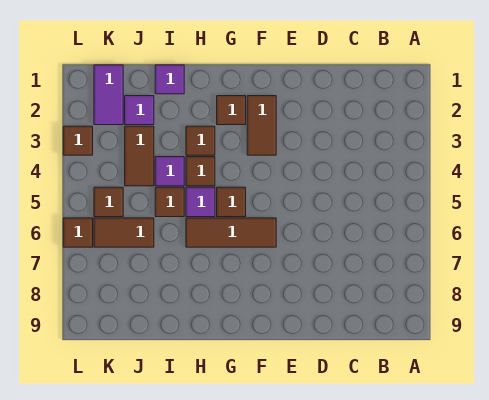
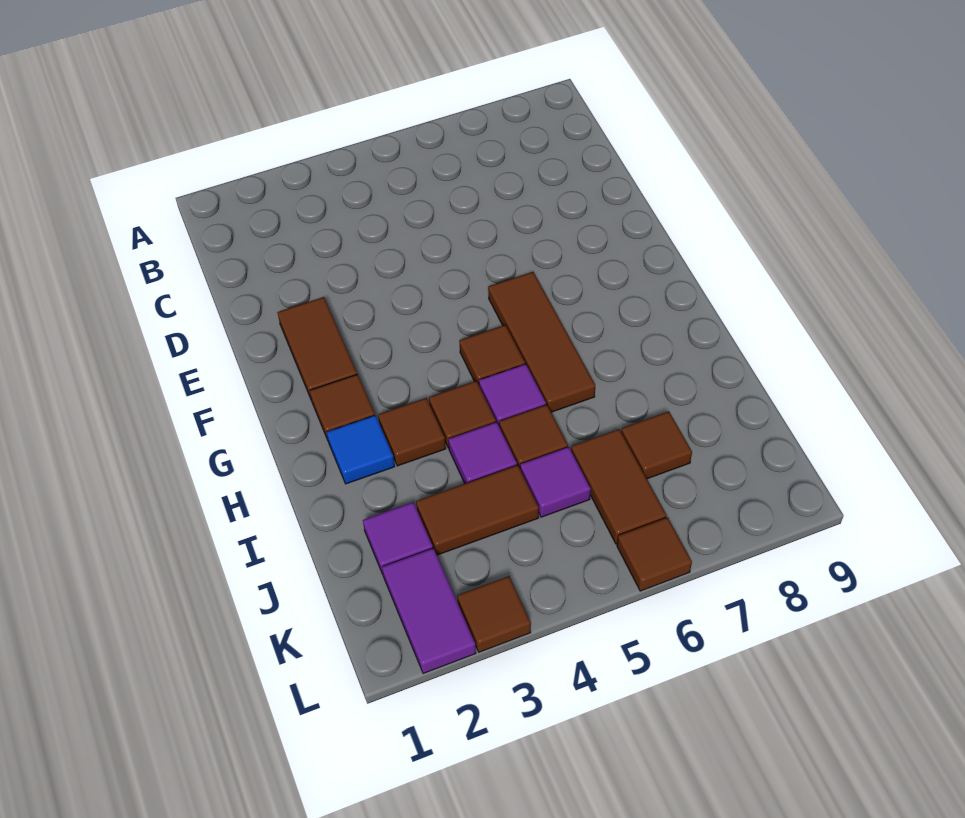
brown tile F2:F3 level 1 -> brown tile E2:F2 level 1
none -> blue tile H2 level 1
purple tile I1 level 1 -> purple tile J5 level 1
purple tile K1:K2 level 1 -> purple tile K2:L2 level 1
brown tile K5 level 1 -> brown tile J7 level 1

